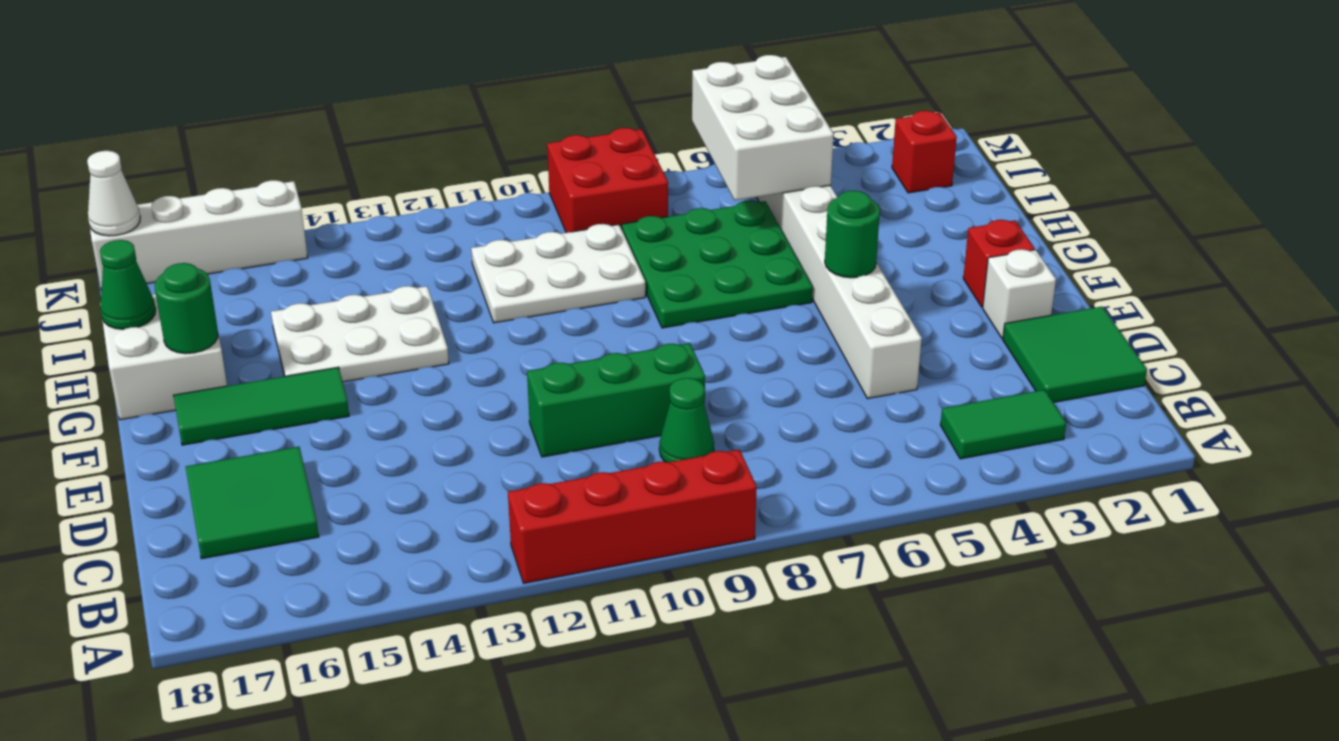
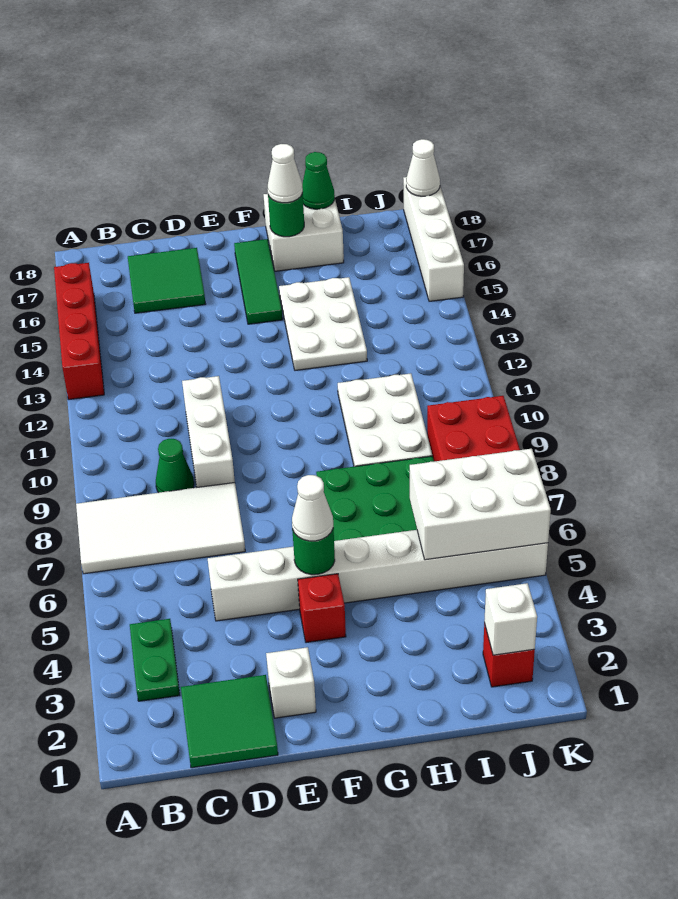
none -> white tile A7:D8 level 1
red brick A9:A12 level 1 -> red brick A13:A16 level 1
green tile B3:B4 level 1 -> green plate B3:B4 level 1
green brick D9:D11 level 1 -> white brick D9:D11 level 1
red brick F2 level 1 -> red brick F4 level 1
none -> white cone F5 level 3
none -> white cone G17 level 3
none -> white brick J2 level 2

